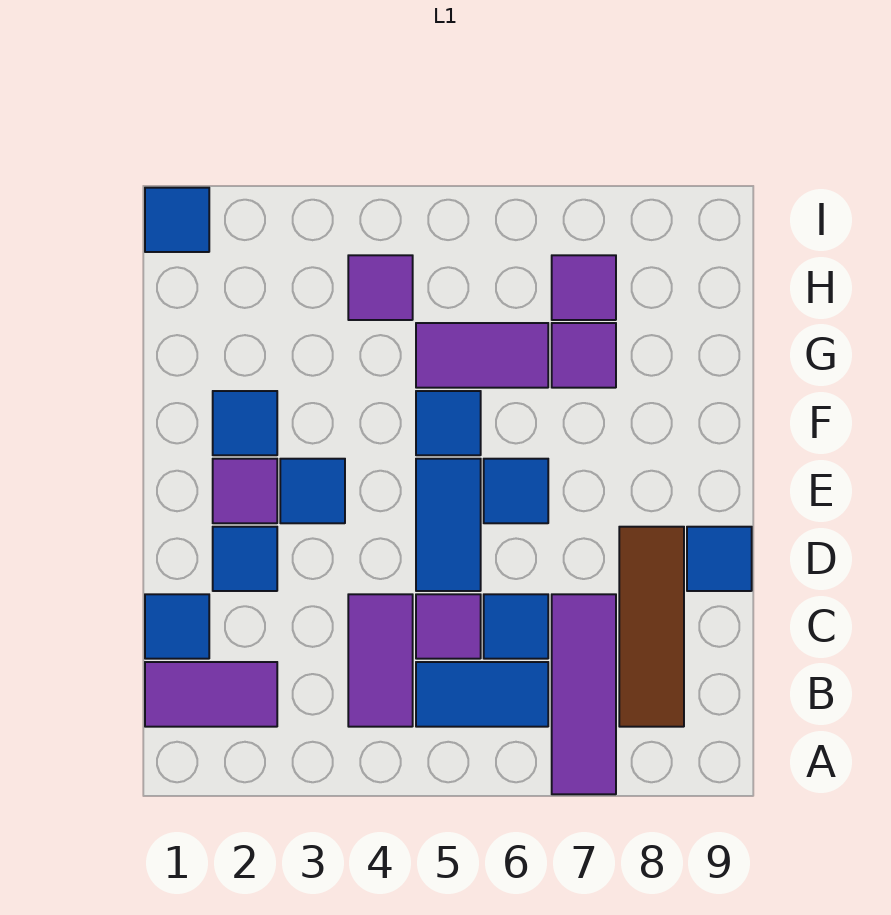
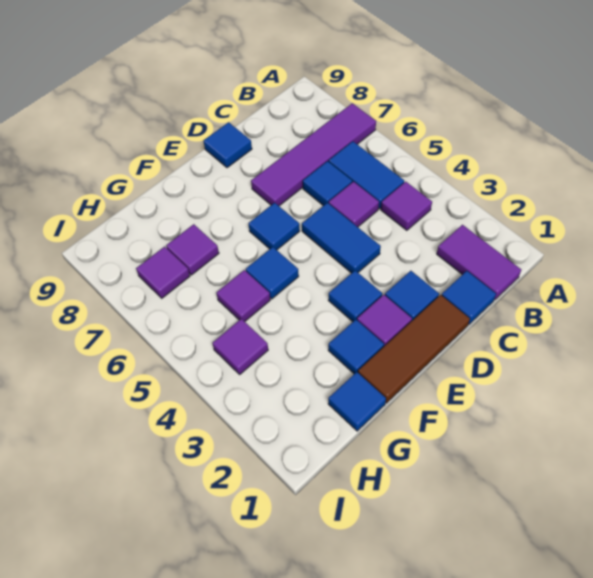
purple tile A7:C7 level 1 -> purple tile A7:D7 level 1
purple tile B4:C4 level 1 -> purple tile B4 level 1
brown tile B8:D8 level 1 -> brown tile D1:F1 level 1
blue tile D5:E5 level 1 -> blue tile D4:D5 level 1
purple tile G5:G6 level 1 -> purple tile G5 level 1
blue tile I1 level 1 -> blue tile G1 level 1

